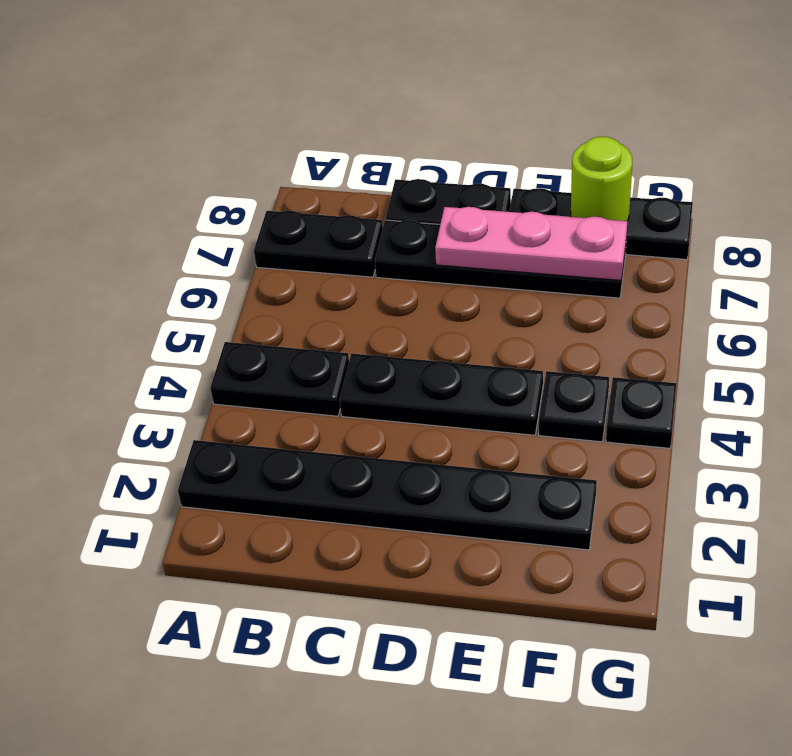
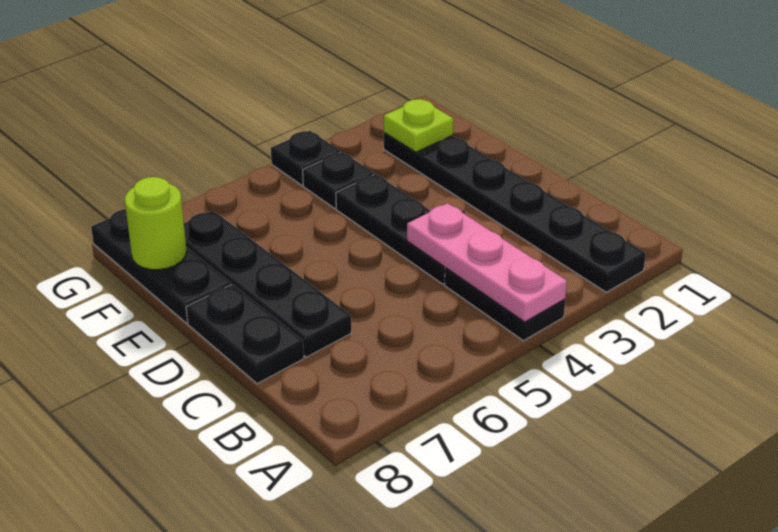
black plate A7:B7 level 1 -> none
pink plate D7:F7 level 2 -> pink plate A4:C4 level 2
none -> lime plate F2 level 2

